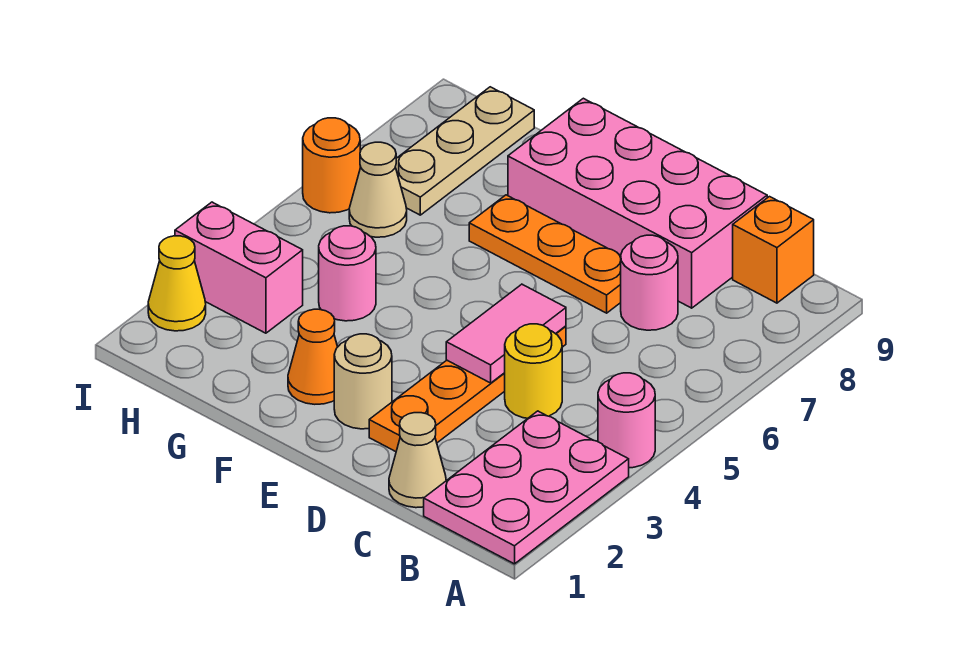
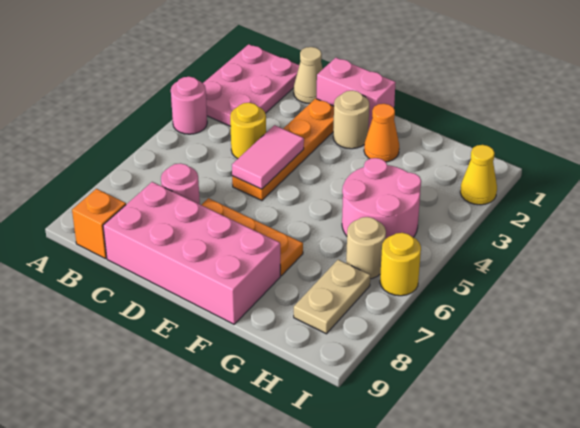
pink round brick G4 level 1 -> pink round brick G4:H5 level 1
pink brick H3:I3 level 1 -> pink brick D1:E1 level 1
tan cone H6 level 1 -> tan round brick H6 level 1
tan plate H7:H9 level 1 -> tan plate H7:H8 level 1
orange round brick I6 level 1 -> yellow round brick I6 level 1

